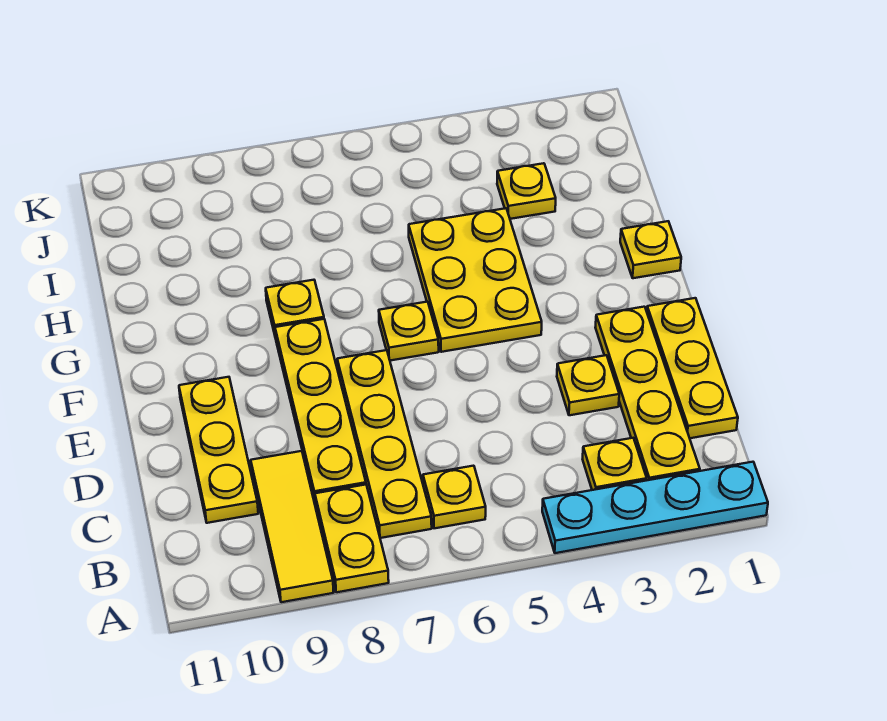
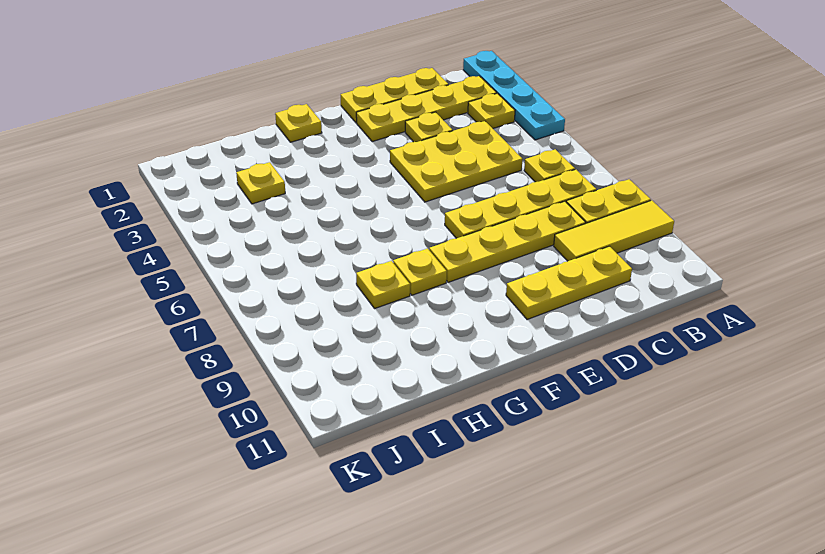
yellow plate F4:H5 level 1 -> yellow plate C4:E5 level 1
yellow plate F6 level 1 -> yellow plate H8 level 1

